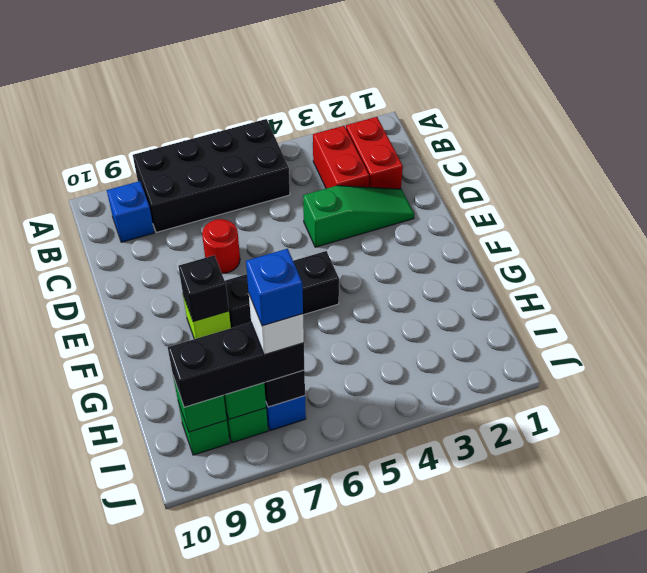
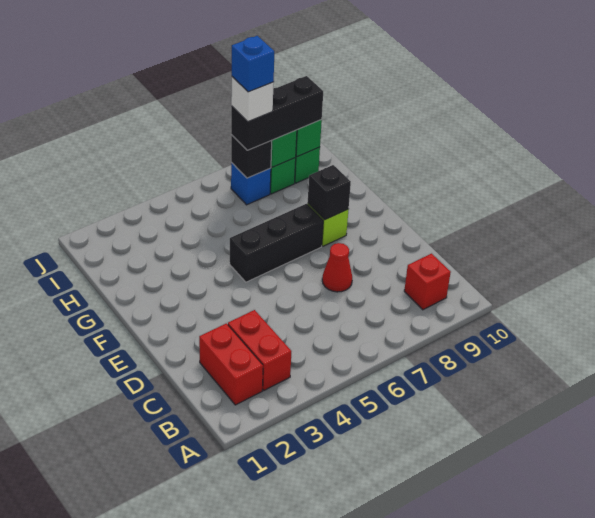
black brick A5:B8 level 1 -> none
blue brick B9 level 1 -> red brick B9 level 1
green slope D2:D4 level 1 top 4 -> none
red round brick D7 level 1 -> red cone D7 level 1

